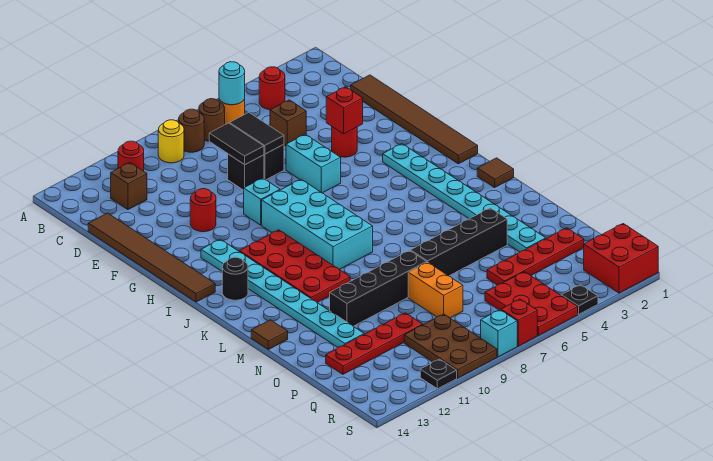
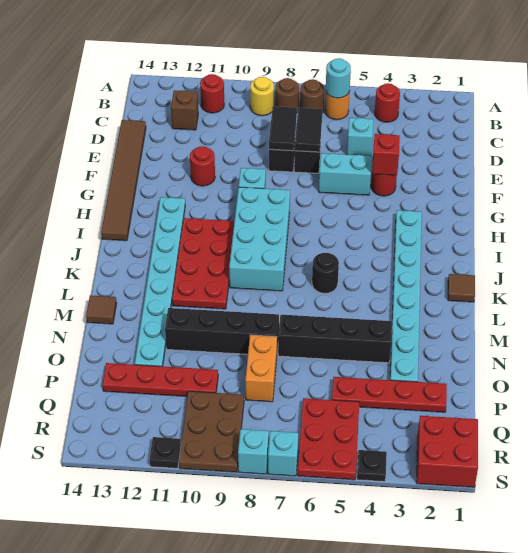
brown tile D1:I1 level 1 -> none
brown brick D5 level 1 -> cyan brick D5 level 1
cyan brick F6:G6 level 1 -> cyan brick F5:F6 level 1
black round brick J13 level 1 -> black round brick K6 level 1
red brick S7 level 1 -> cyan brick S7 level 1

